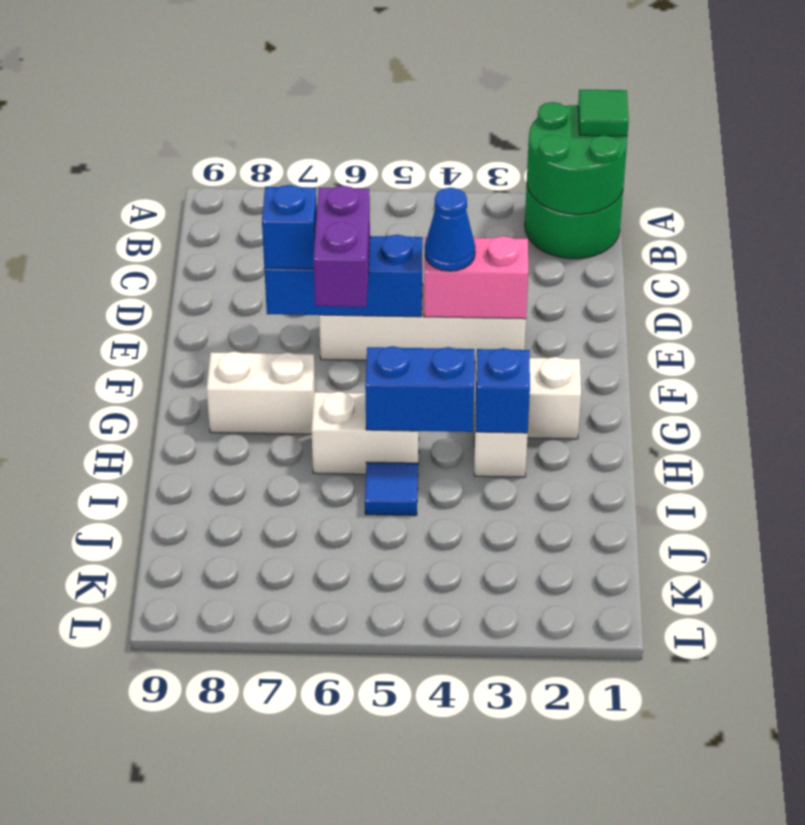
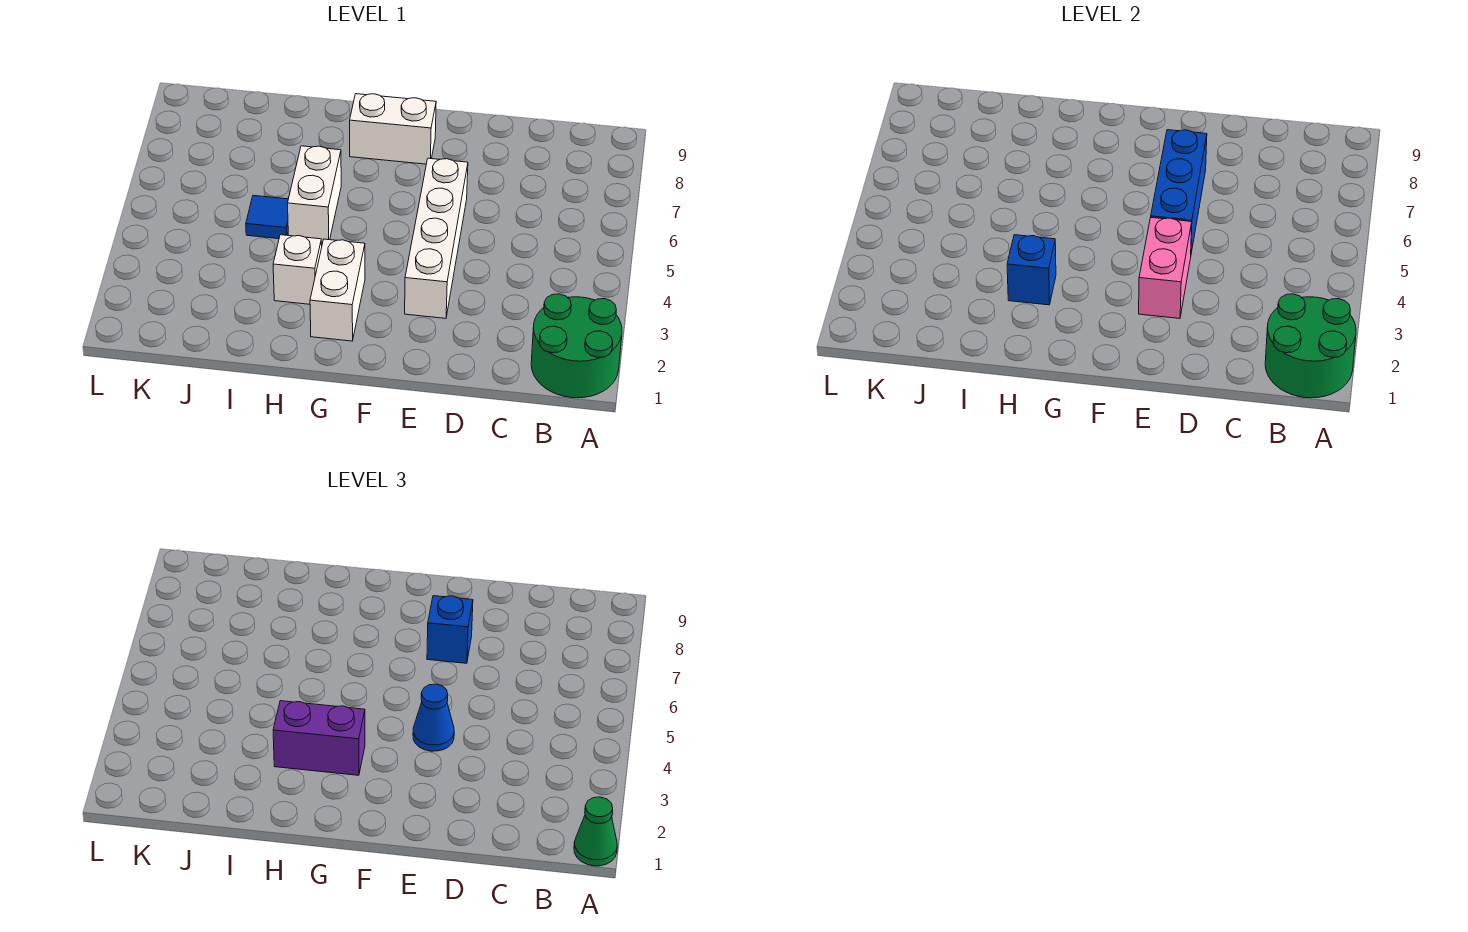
green tile A1 level 3 -> green cone A1 level 3
purple brick E6:F6 level 3 -> purple brick G3:H3 level 3
white brick G7:G8 level 1 -> white brick F8:G8 level 1
blue brick H4:H5 level 2 -> none

